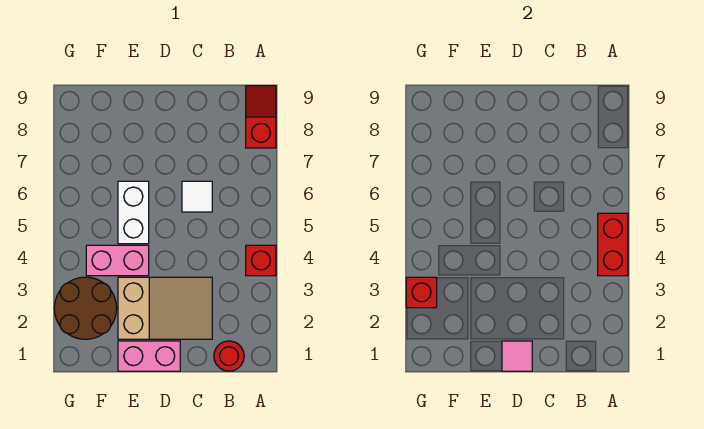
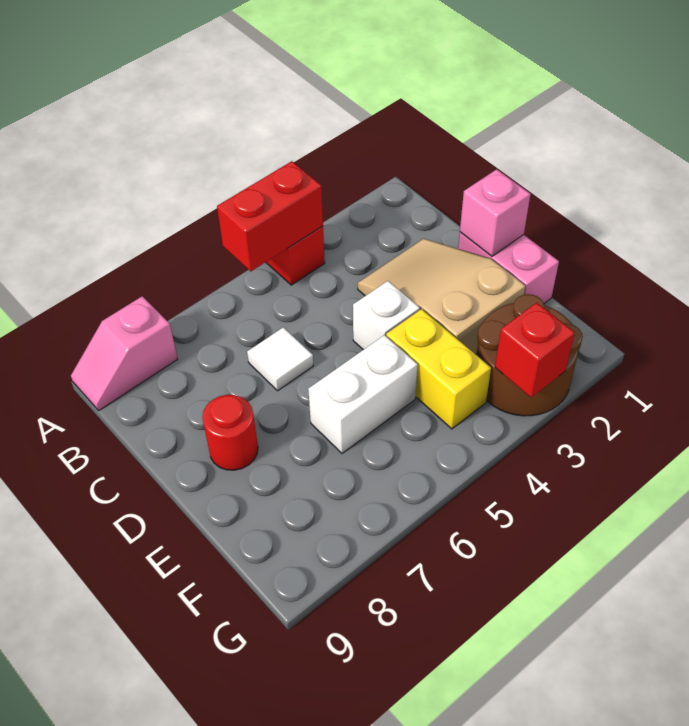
red slope A8:A9 level 1 top 8 -> pink slope A8:A9 level 1 top 8
red round brick B1 level 1 -> red round brick D8 level 1
pink tile D1 level 2 -> pink brick D1 level 2
none -> white brick D4 level 1
pink brick E4:F4 level 1 -> yellow brick E4:F4 level 1

